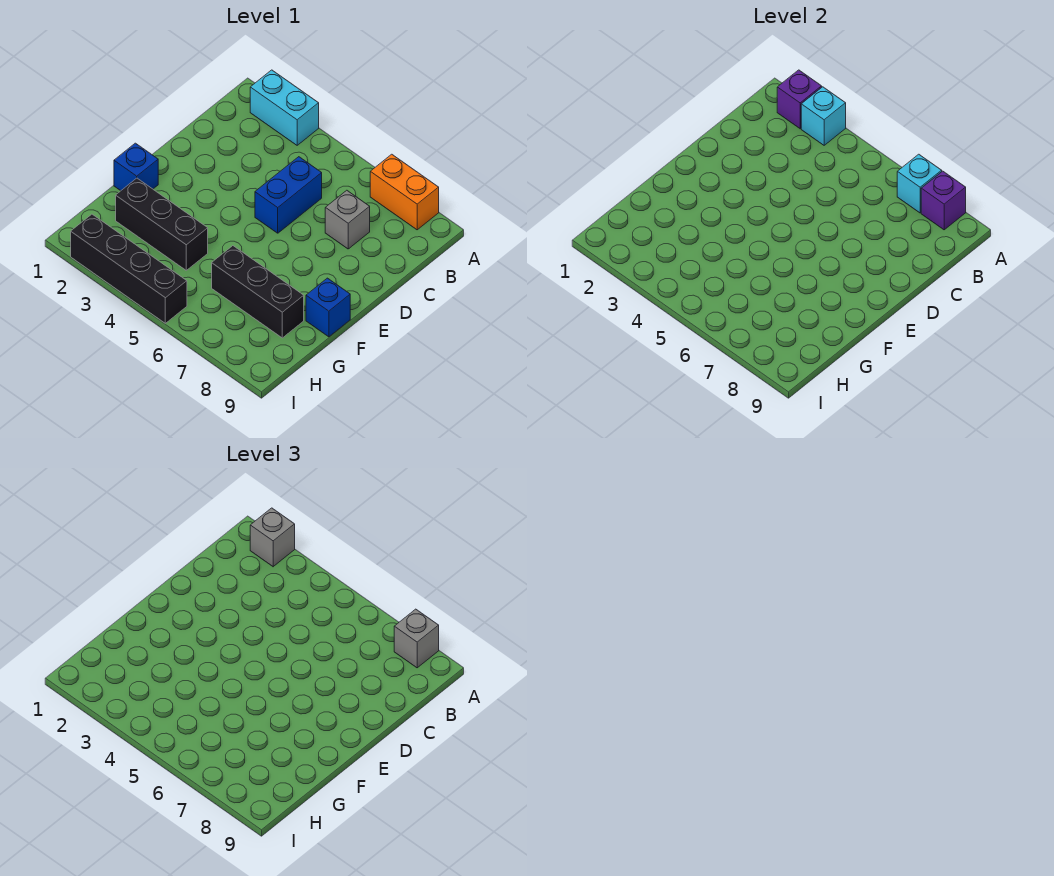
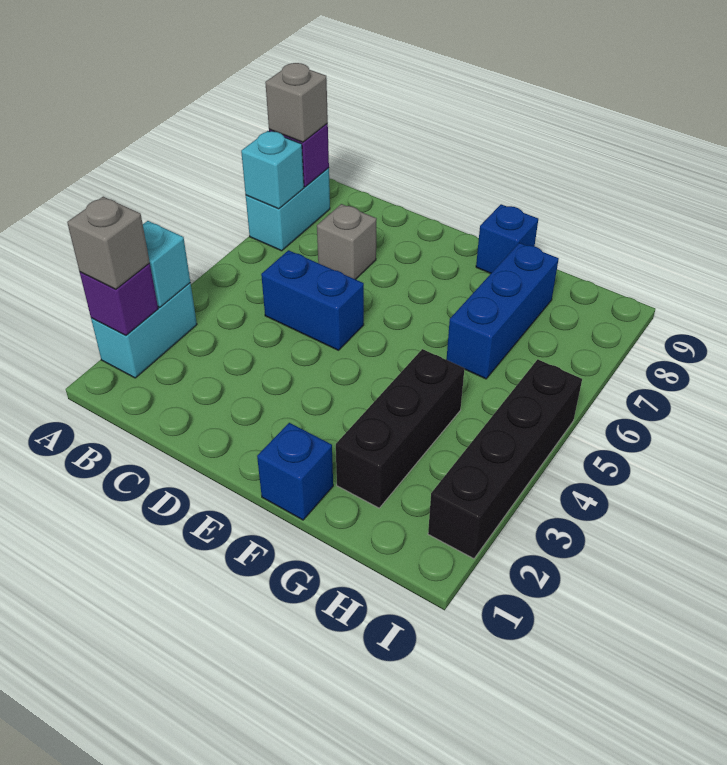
orange brick A7:A8 level 1 -> cyan brick A7:A8 level 1
black brick G6:G8 level 1 -> blue brick G6:G8 level 1

